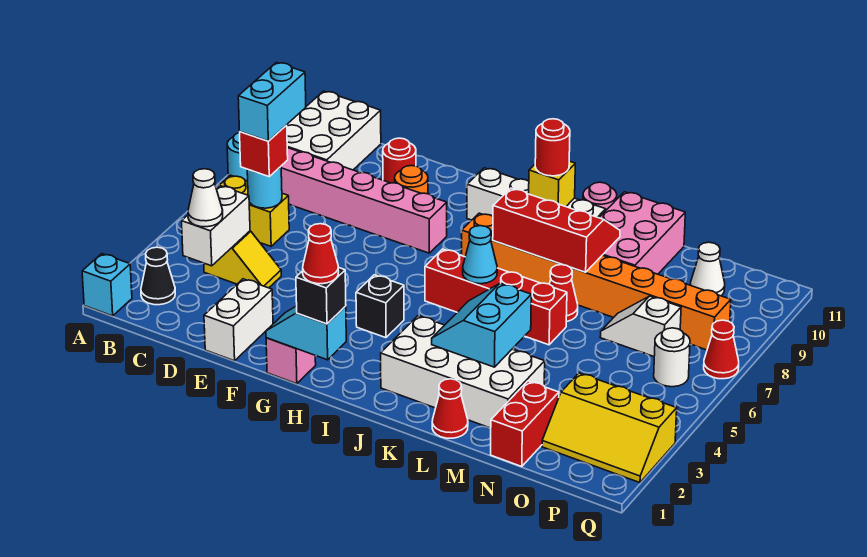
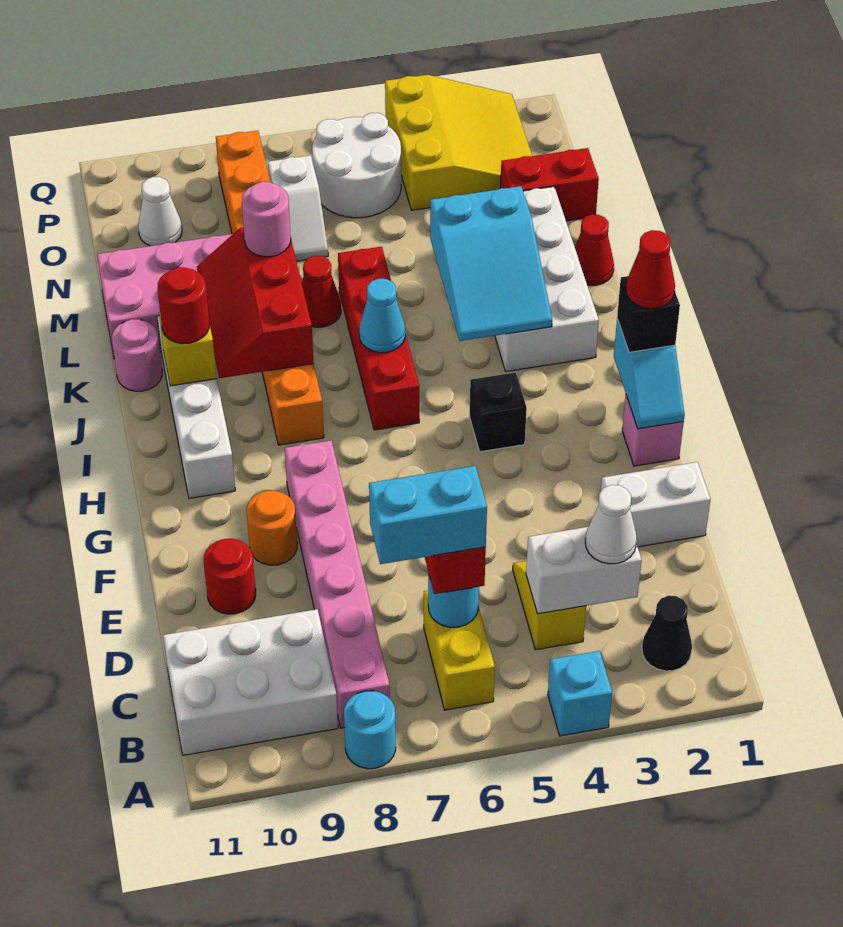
cyan brick A1 level 1 -> cyan brick A4 level 1
cyan slope K3:L4 level 2 top L -> cyan slope J3:L4 level 2 top L
none -> pink round brick L8 level 3
yellow slope O2:Q3 level 1 top 3 -> yellow slope O2:Q4 level 1 top 4
white round brick P6 level 1 -> white round brick O5:P6 level 1
red cone Q7 level 1 -> none

